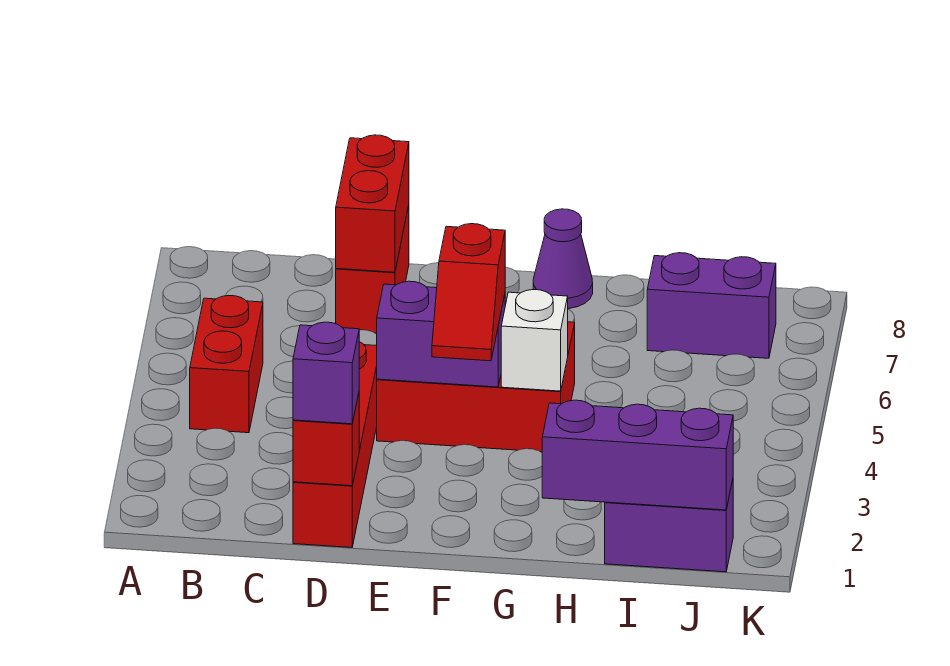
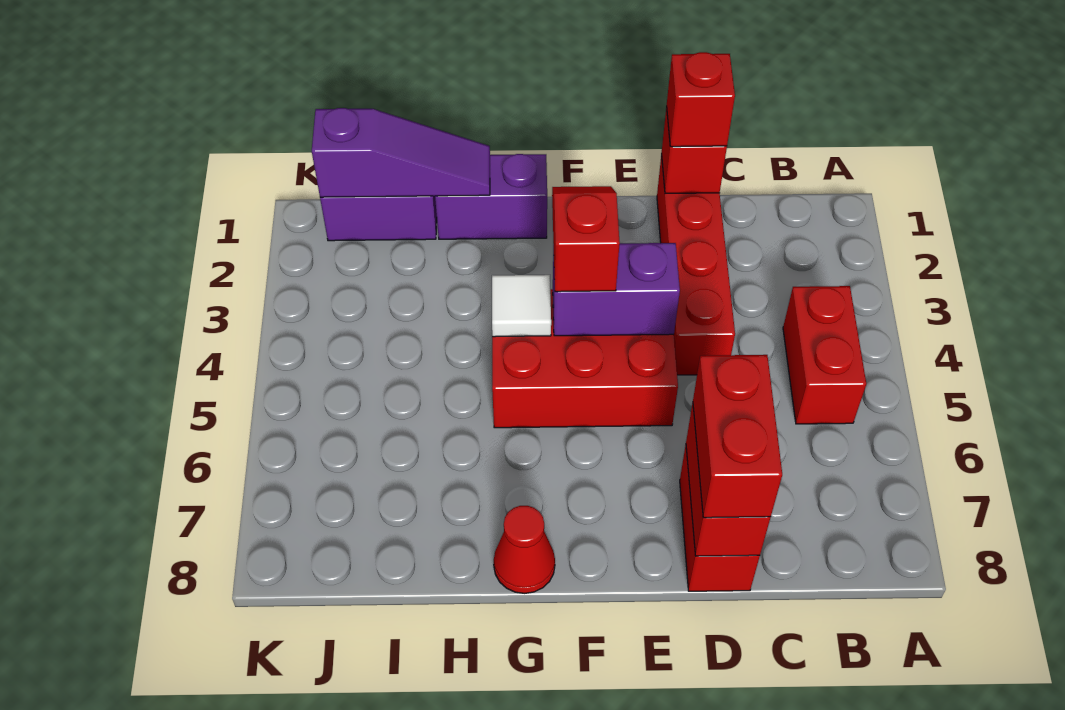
purple brick D1 level 3 -> red brick D1 level 3
none -> red brick D7:D8 level 3
white brick G4 level 2 -> white tile G4 level 2
purple cone G8 level 1 -> red cone G8 level 1
purple brick H1:J1 level 2 -> purple slope H1:J1 level 2 top J
purple brick I7:J7 level 1 -> purple brick G1:H1 level 1

